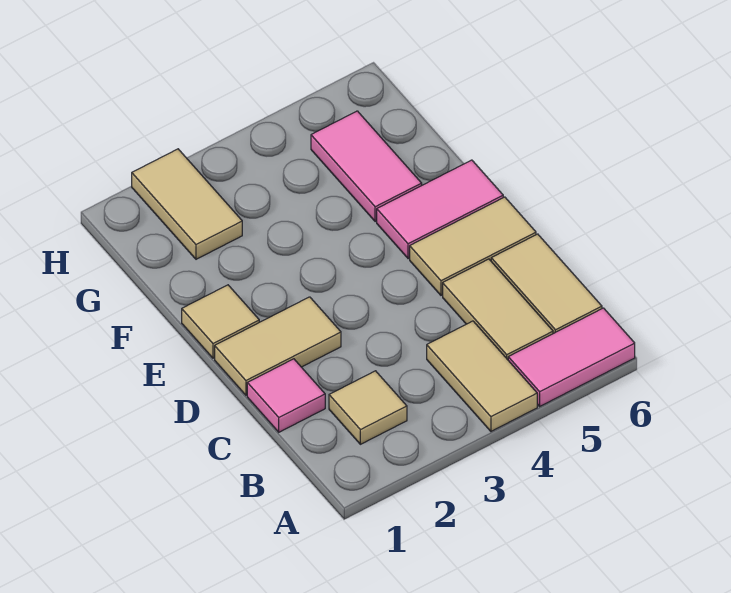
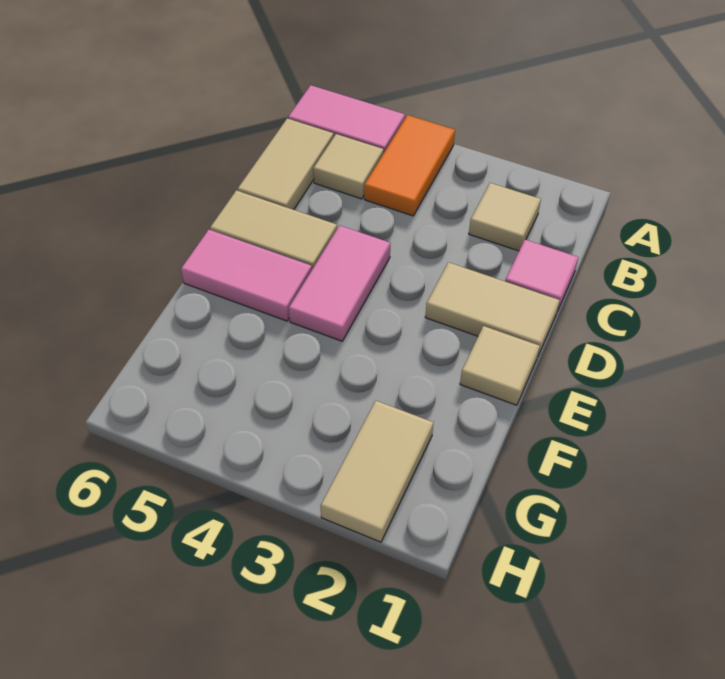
tan tile A4:B4 level 1 -> orange tile A4:B4 level 1
tan tile B5:C5 level 1 -> tan tile B5 level 1
pink tile F5:G5 level 1 -> pink tile D4:E4 level 1

